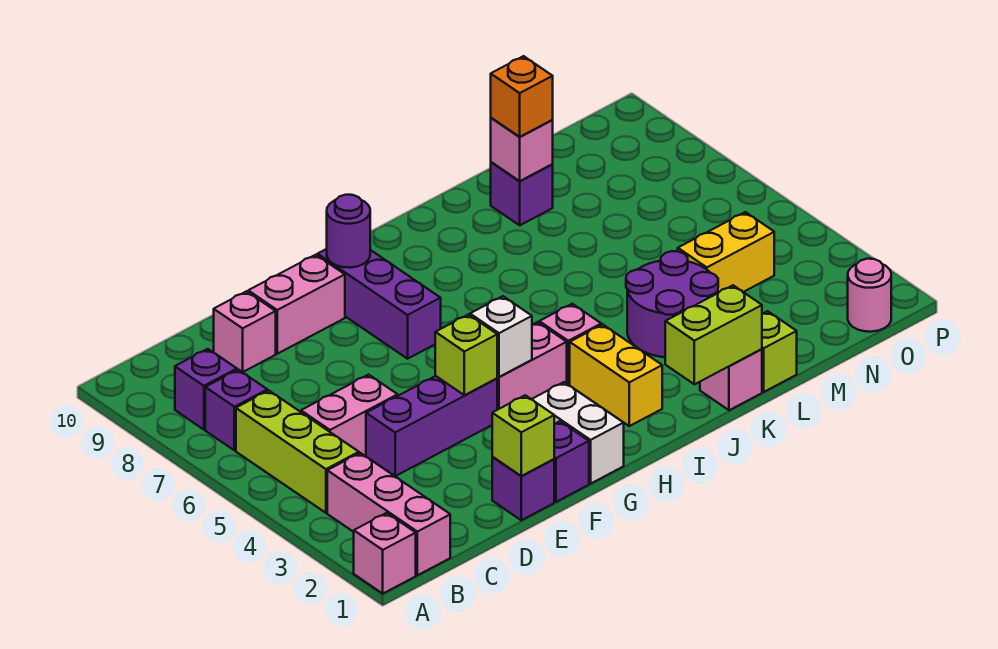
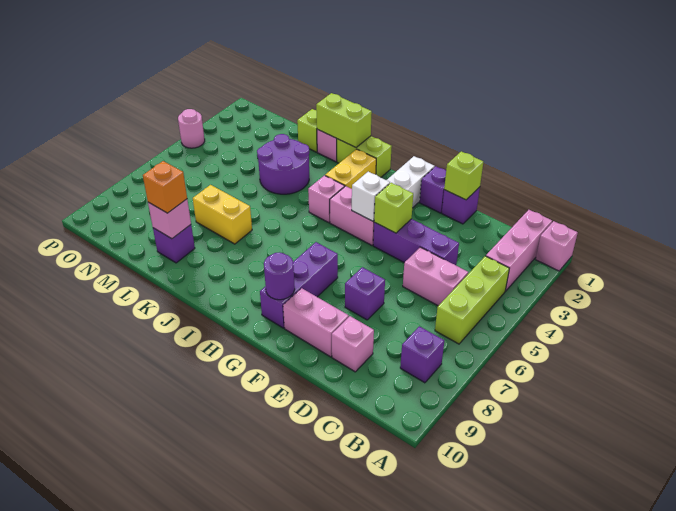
purple brick B7 level 1 -> purple brick E7 level 1
none -> lime brick I1:J1 level 1
yellow brick M4:N4 level 1 -> yellow brick K7:L7 level 1
pink round brick O1 level 1 -> pink round brick P4 level 1

